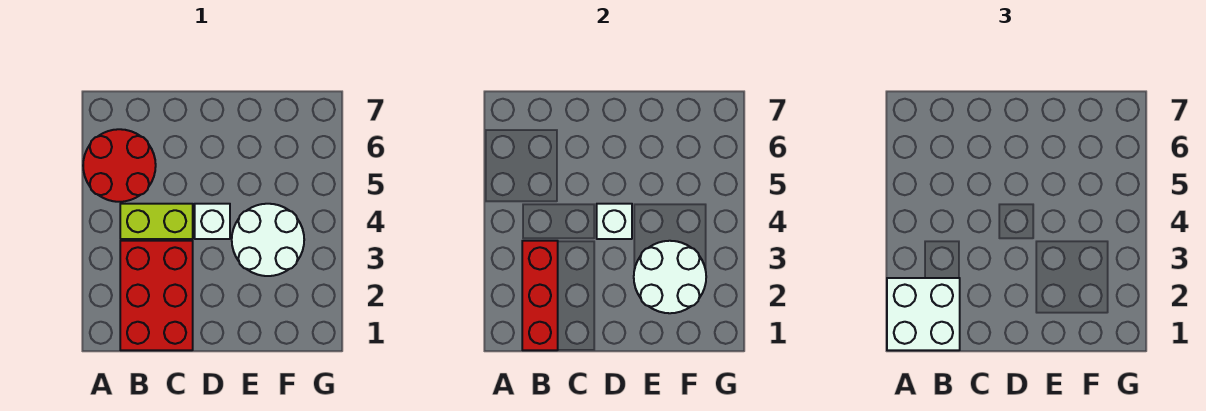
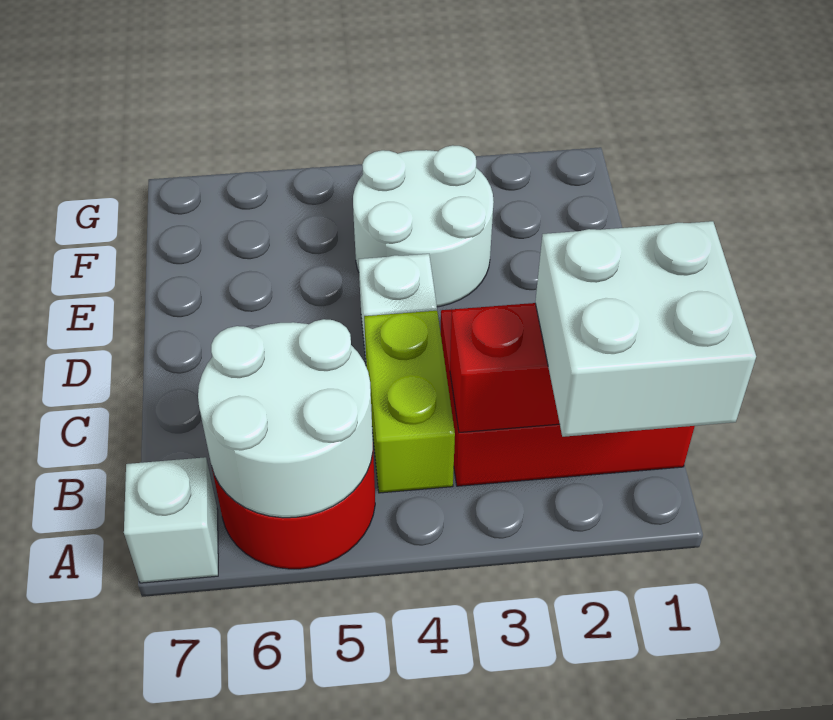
white brick D4 level 2 -> white brick A7 level 1
white round brick E2:F3 level 2 -> white round brick A5:B6 level 2

